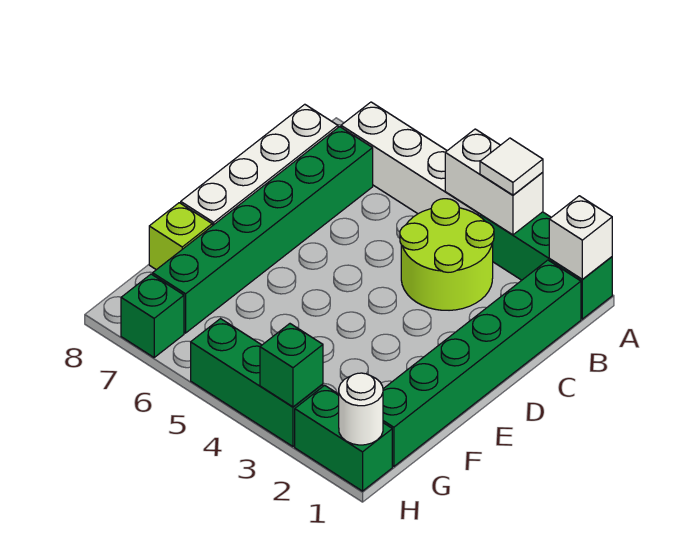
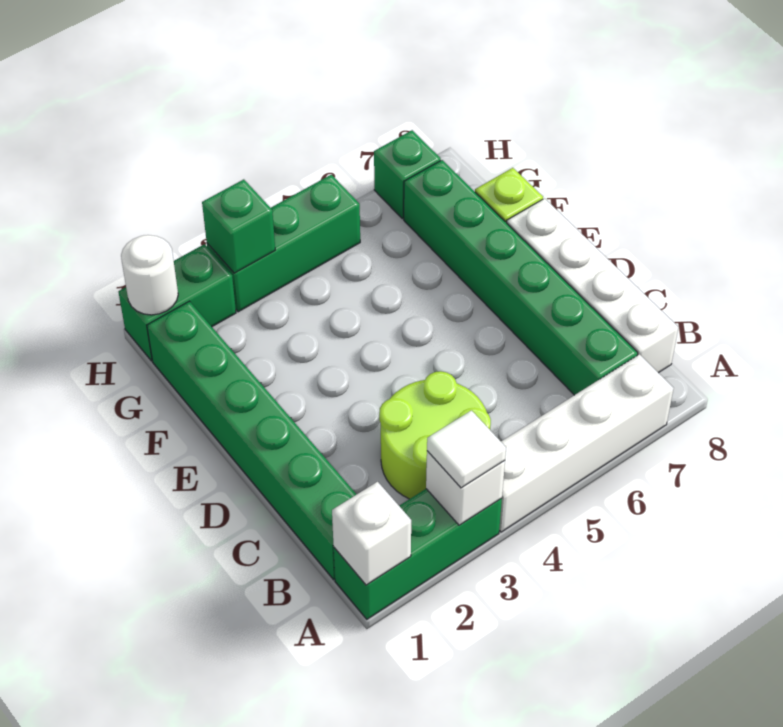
white brick A3:A4 level 2 -> white brick A3 level 2

